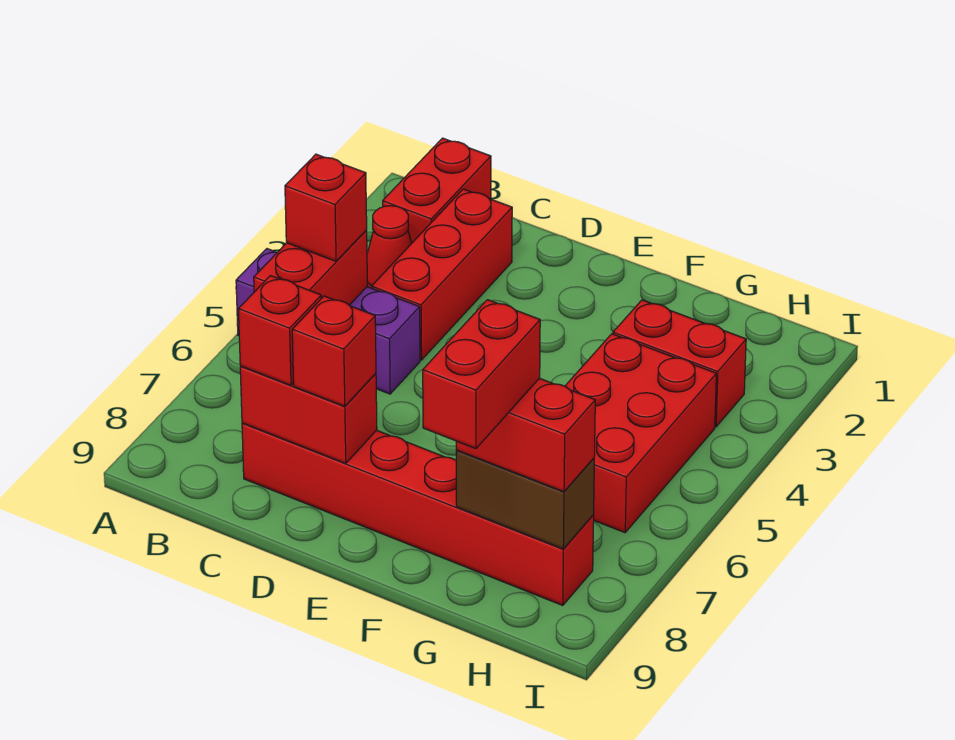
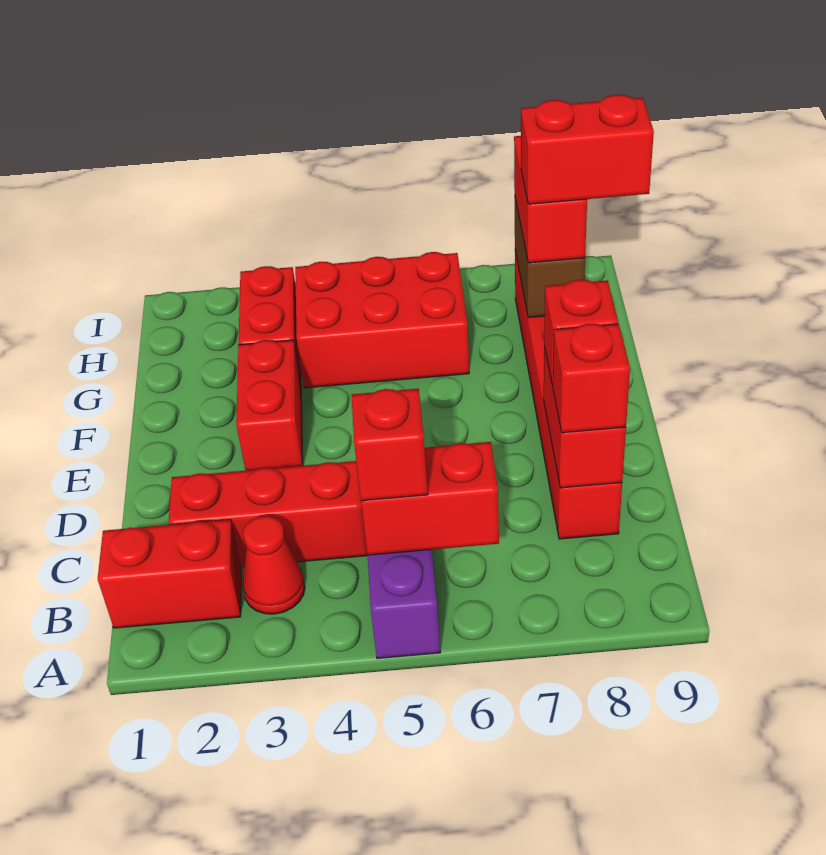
none -> red brick E3:F3 level 1

